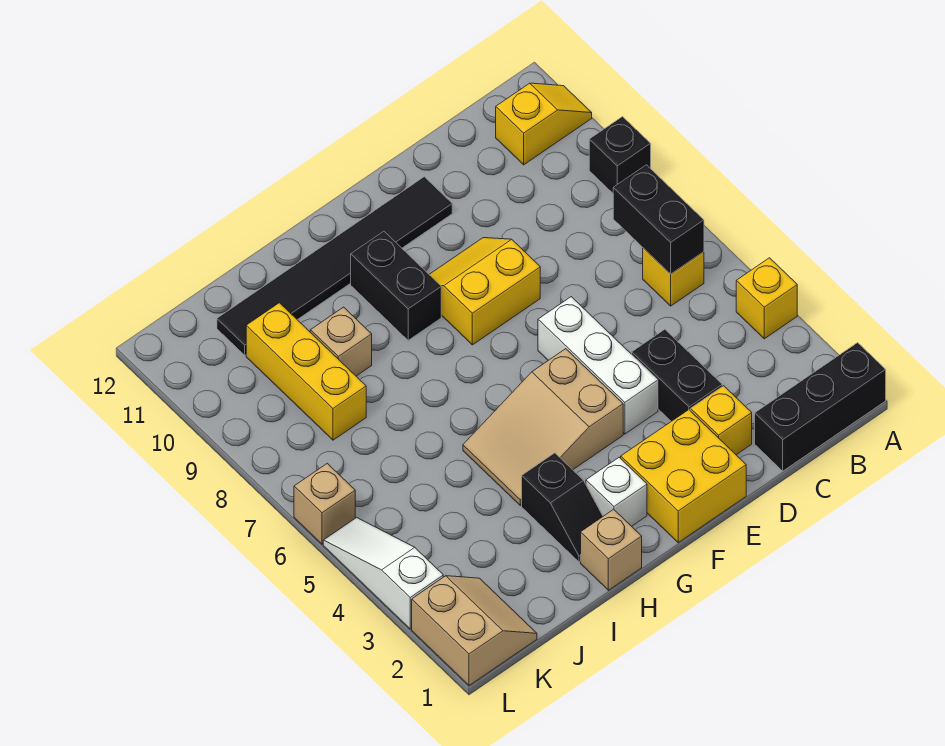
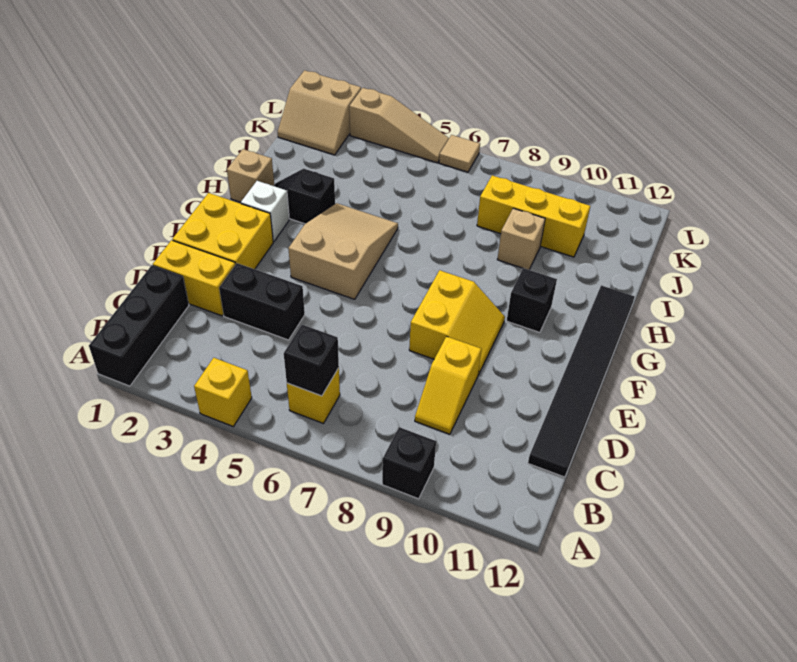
yellow slope A11:B11 level 1 top B -> yellow slope C9:D9 level 1 top D
black brick B6:B7 level 2 -> black brick B6 level 2
yellow brick D2 level 1 -> yellow brick D1:D2 level 1
white brick E4:E6 level 1 -> none
black tile E11:J11 level 1 -> black tile C12:H12 level 1
black brick G9:G10 level 1 -> black brick G10 level 1
white slope L3:L5 level 1 top 3 -> tan slope L3:L5 level 1 top 3
tan brick L6 level 1 -> tan tile L6 level 1

